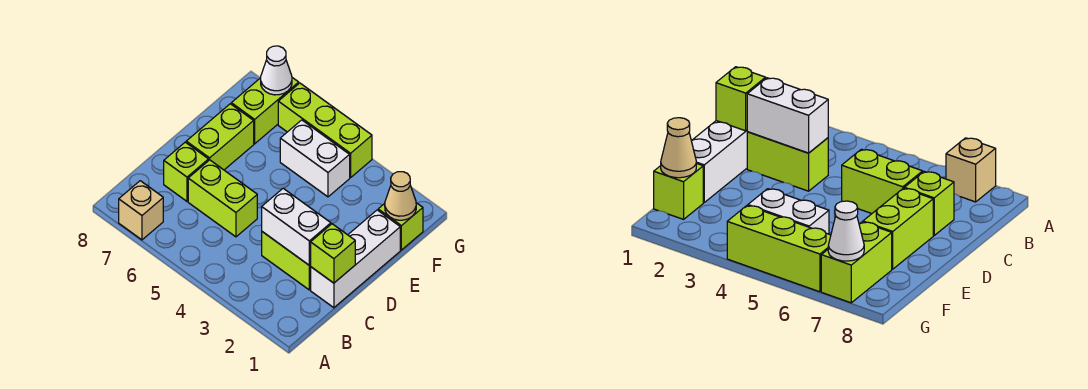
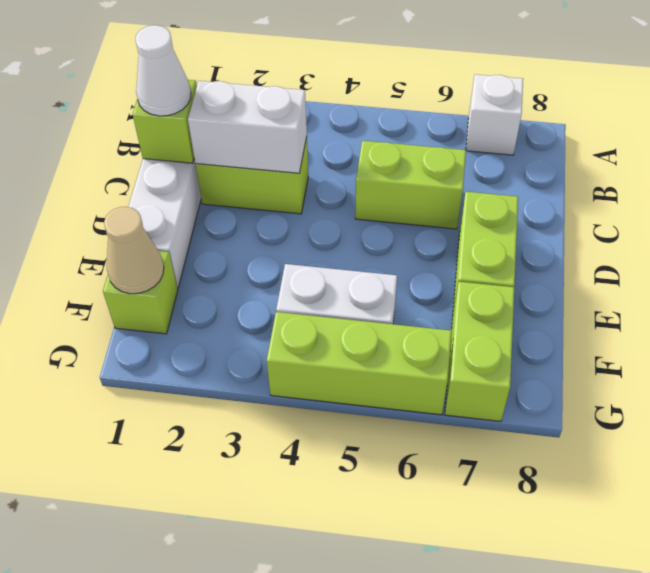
tan brick A7 level 1 -> white brick A7 level 1
lime brick C7 level 1 -> none
white cone G7 level 2 -> white cone C1 level 3

